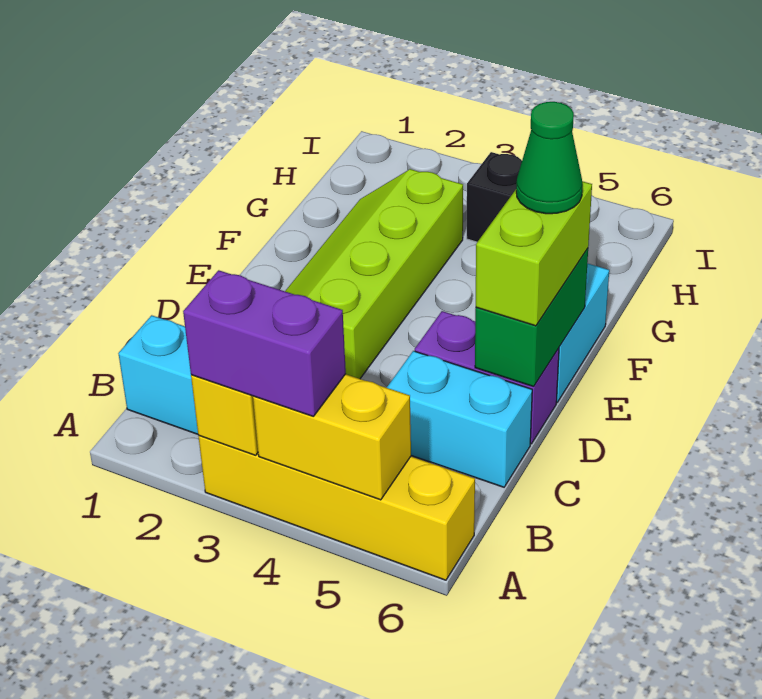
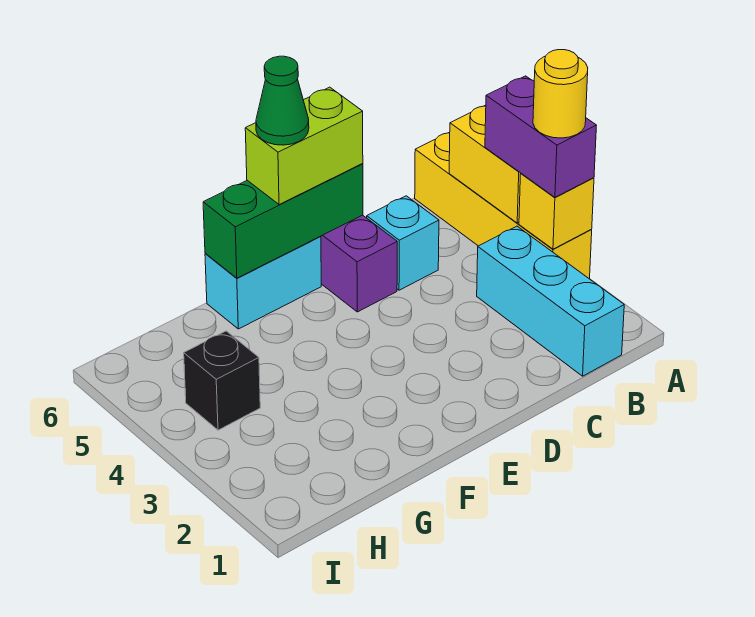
none -> yellow round brick A3 level 4
cyan brick C5:C6 level 1 -> cyan brick C5 level 1
lime slope D2:G3 level 1 top 3 -> none
green brick D6:E6 level 2 -> green brick D6:F6 level 2

